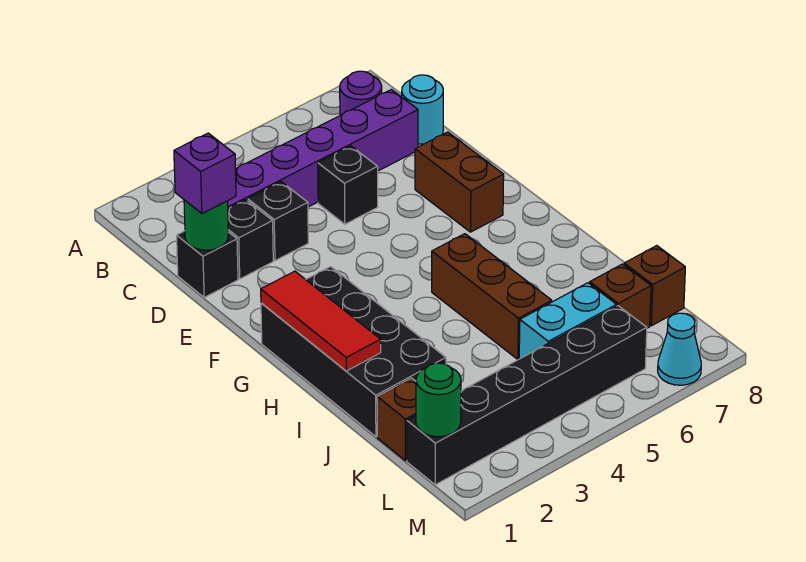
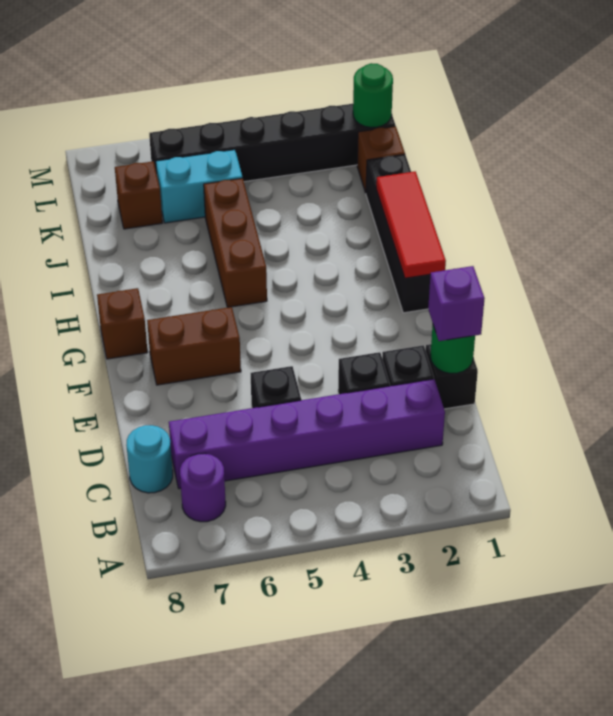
brown brick E7:F7 level 1 -> brown brick F6:F7 level 1
black brick G1:J2 level 1 -> black brick G1:J1 level 1
brown brick K8 level 1 -> brown brick G8 level 1
cyan cone M7 level 1 -> none

